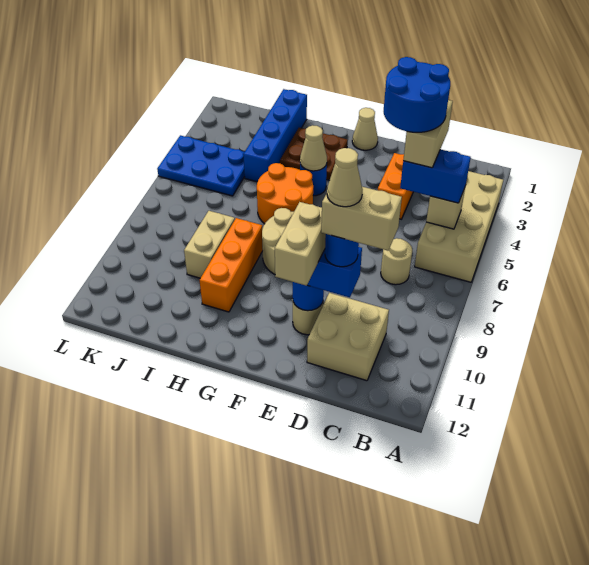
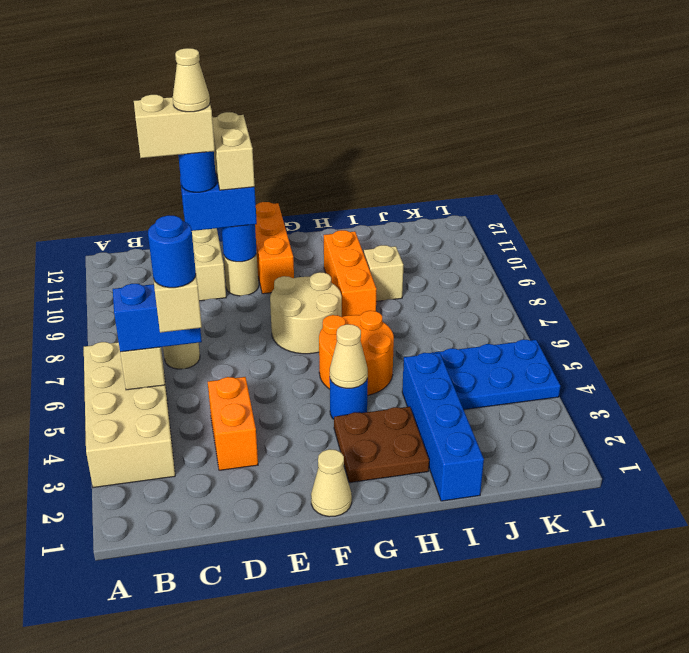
blue round brick C4:D5 level 5 -> blue round brick C4 level 5
none -> orange brick F10:F12 level 1
tan brick I8:I9 level 1 -> tan brick I9 level 1

